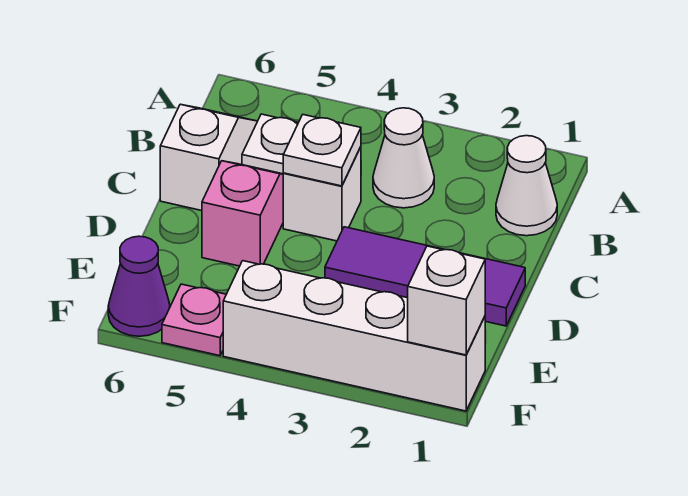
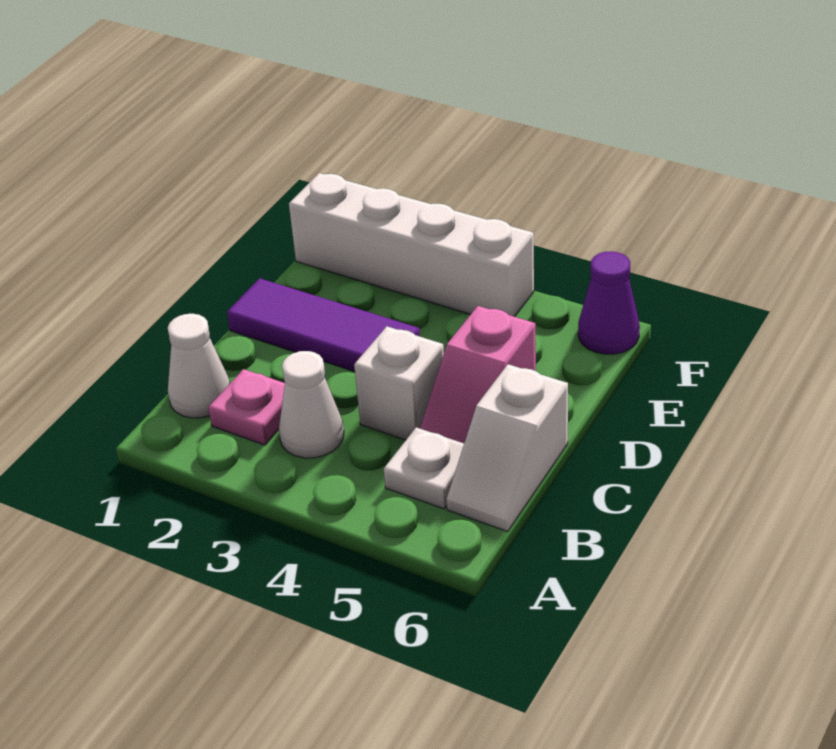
white plate C4 level 2 -> none
white brick F1 level 2 -> none
pink plate F5 level 1 -> pink plate B2 level 1

